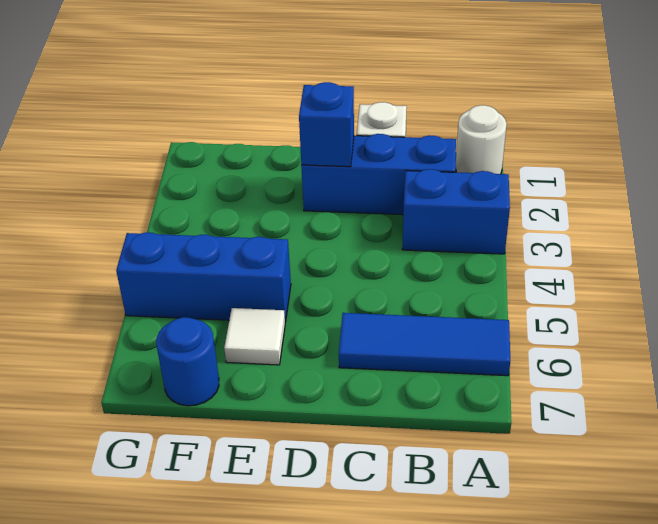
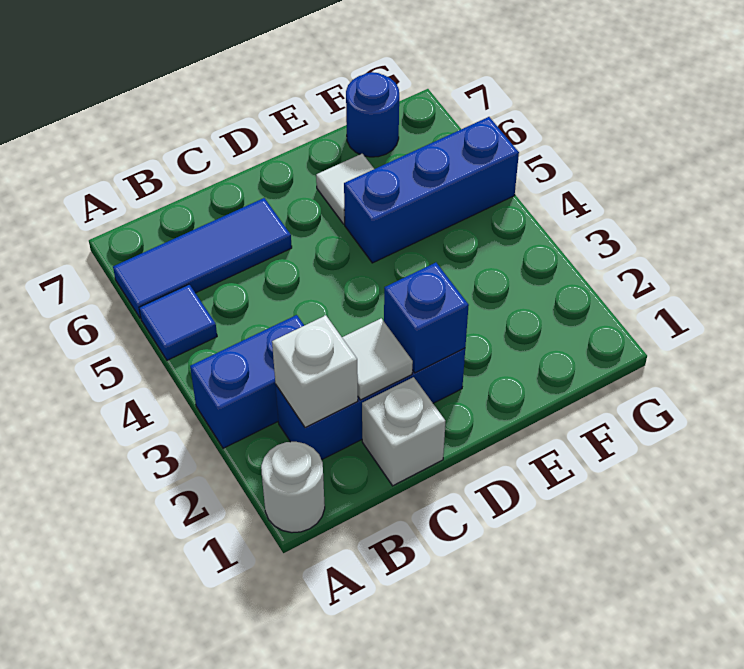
none -> blue tile A5 level 1
none -> white brick B2 level 2
none -> white tile C2 level 2

